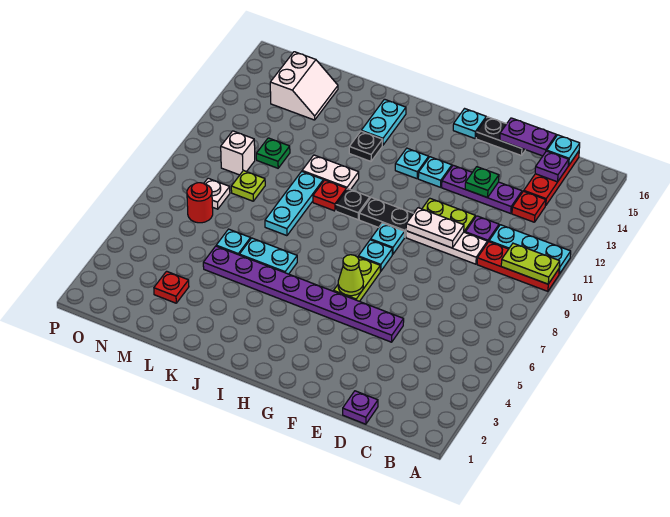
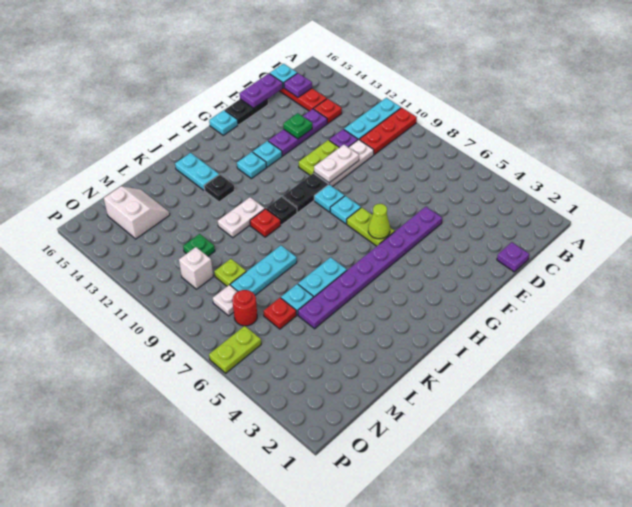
lime plate A10:B10 level 2 -> lime plate O6:P6 level 1
cyan plate K8:K10 level 1 -> cyan plate K8:M8 level 1
red plate M3 level 1 -> red plate M6 level 1

